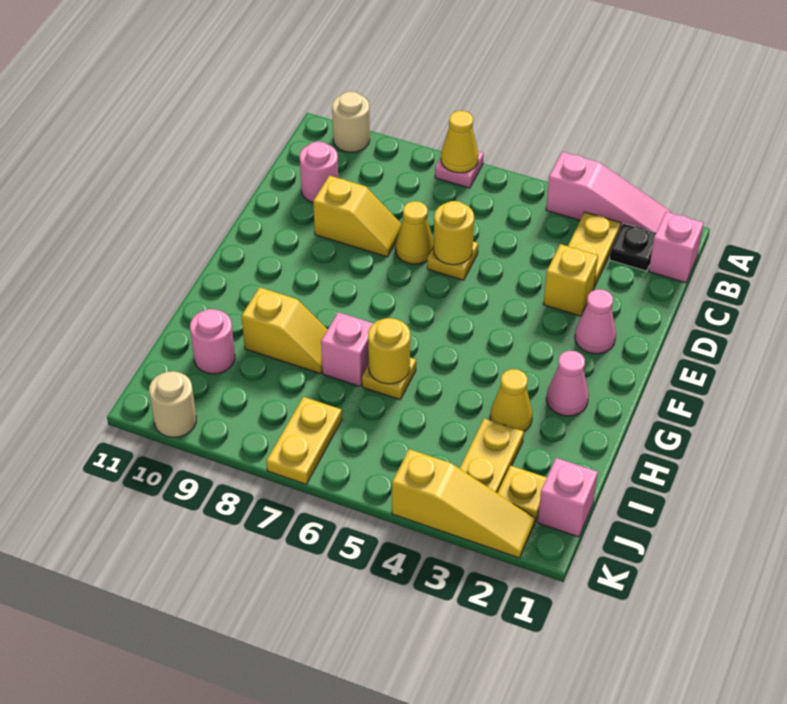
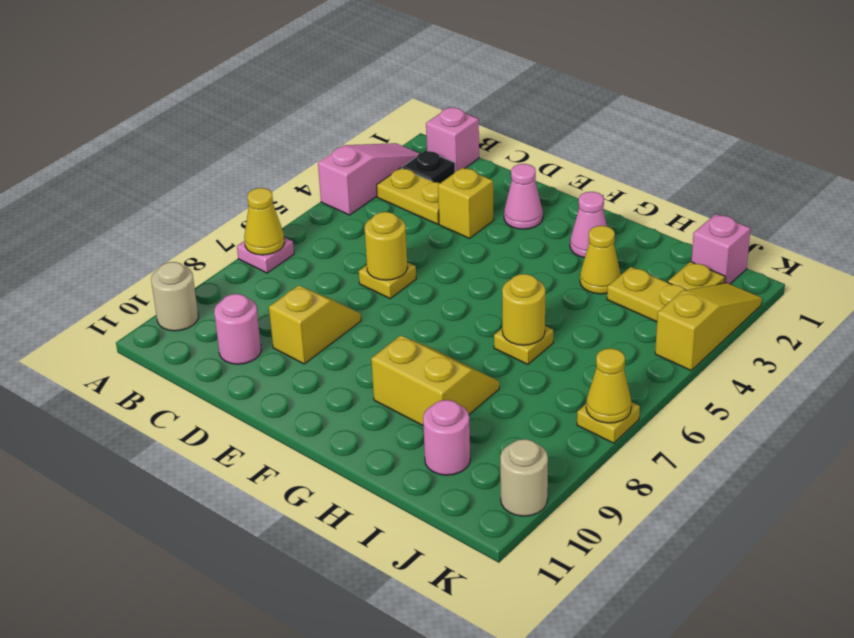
yellow cone D7 level 1 -> yellow cone K7 level 2
pink brick H7 level 1 -> none
yellow slope H8:H9 level 1 top 9 -> yellow slope G8:H9 level 1 top 9
yellow plate J7:K7 level 1 -> yellow plate K7 level 1

